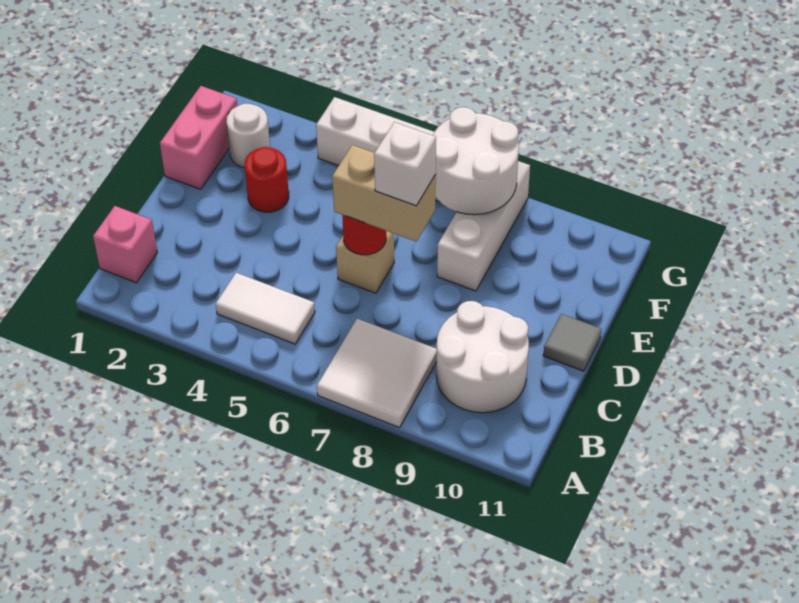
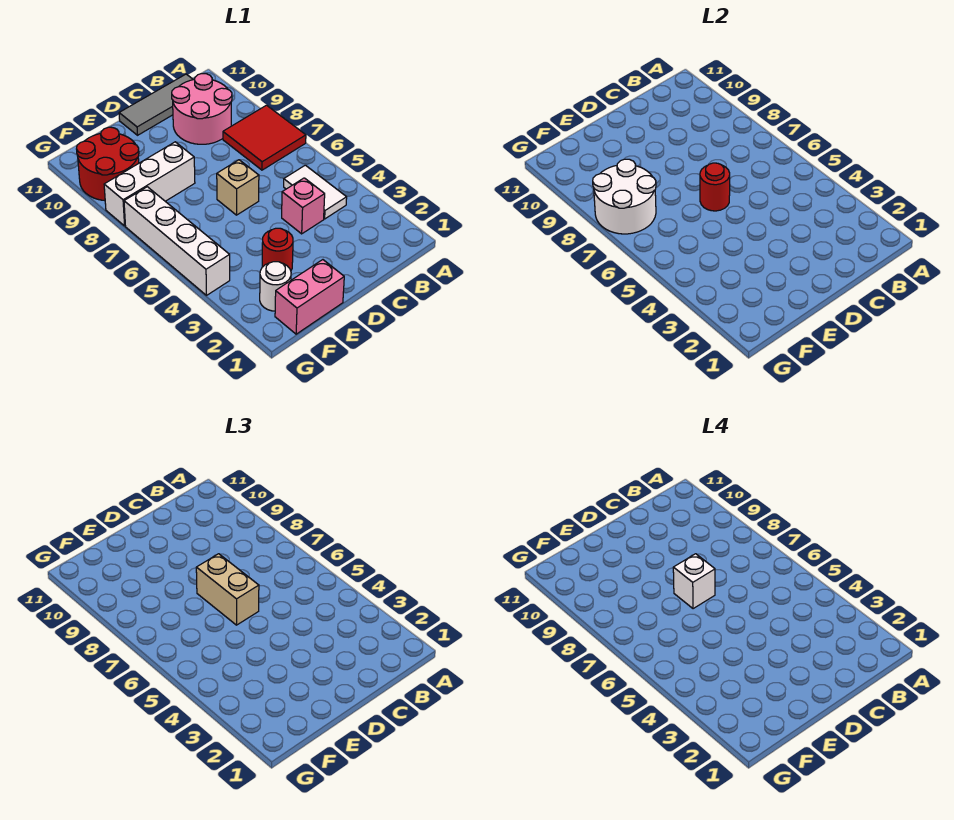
white tile A7:B8 level 1 -> red tile A7:B8 level 1
pink brick B1 level 1 -> pink brick C4 level 1
white round brick B9:C10 level 1 -> pink round brick B9:C10 level 1
grey tile D11 level 1 -> grey tile B11:D11 level 1
none -> red round brick F9:G10 level 1

